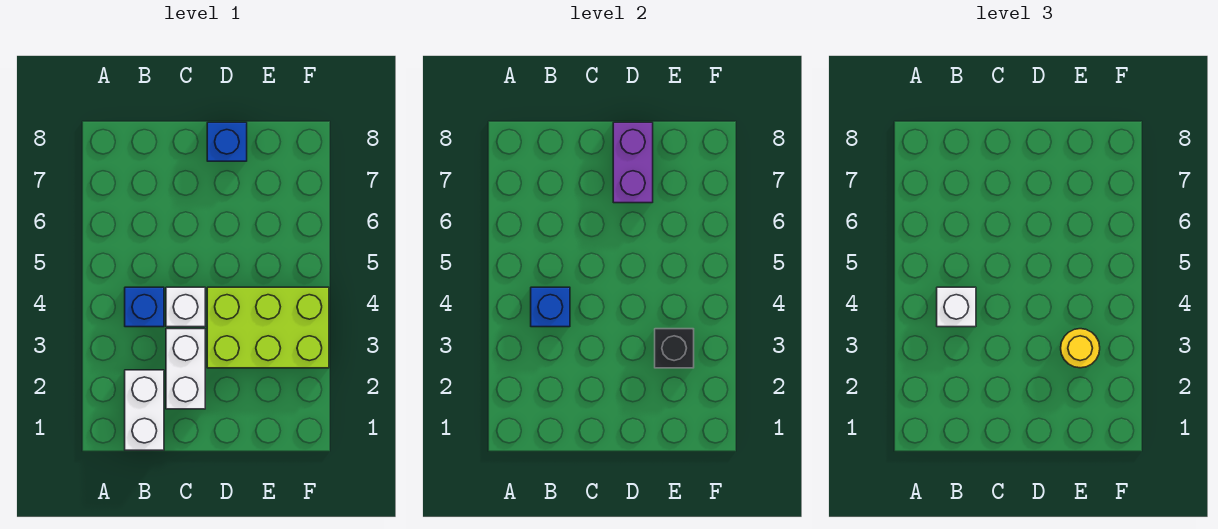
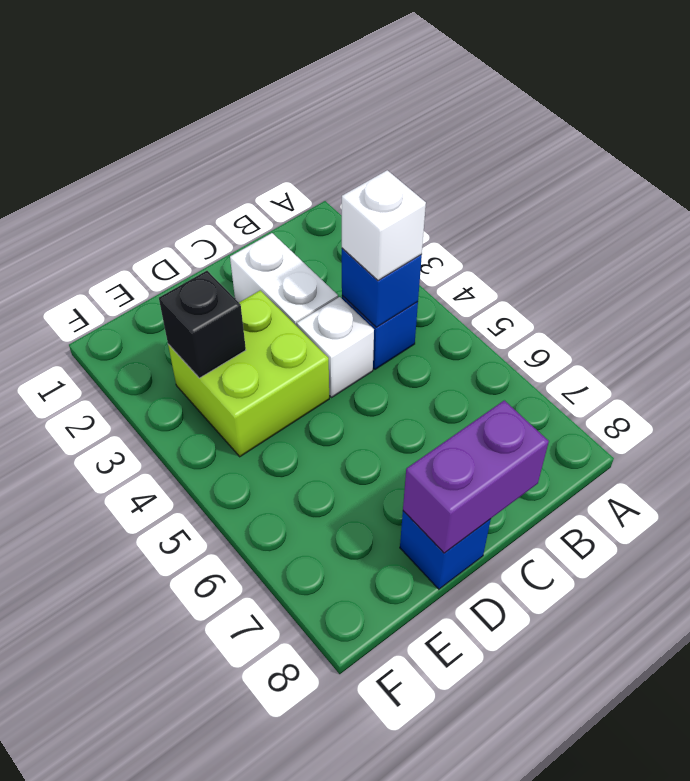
white brick B1:B2 level 1 -> none
lime brick D3:F4 level 1 -> lime brick D3:E4 level 1
purple brick D7:D8 level 2 -> purple brick C8:D8 level 2
yellow round brick E3 level 3 -> none

